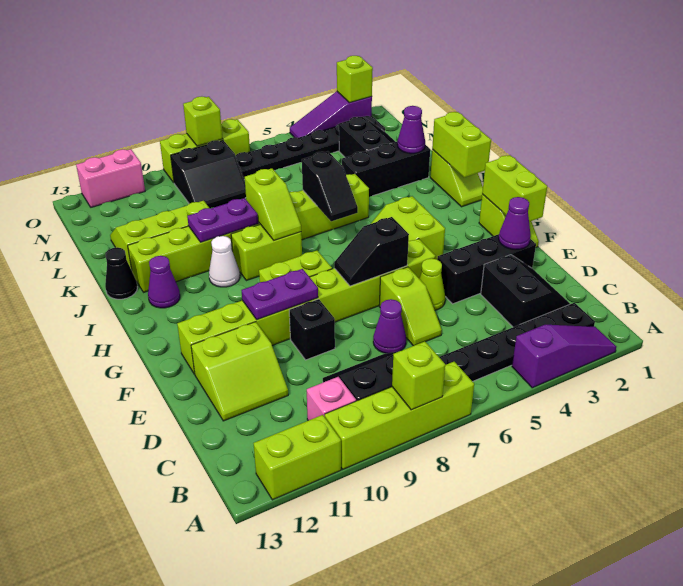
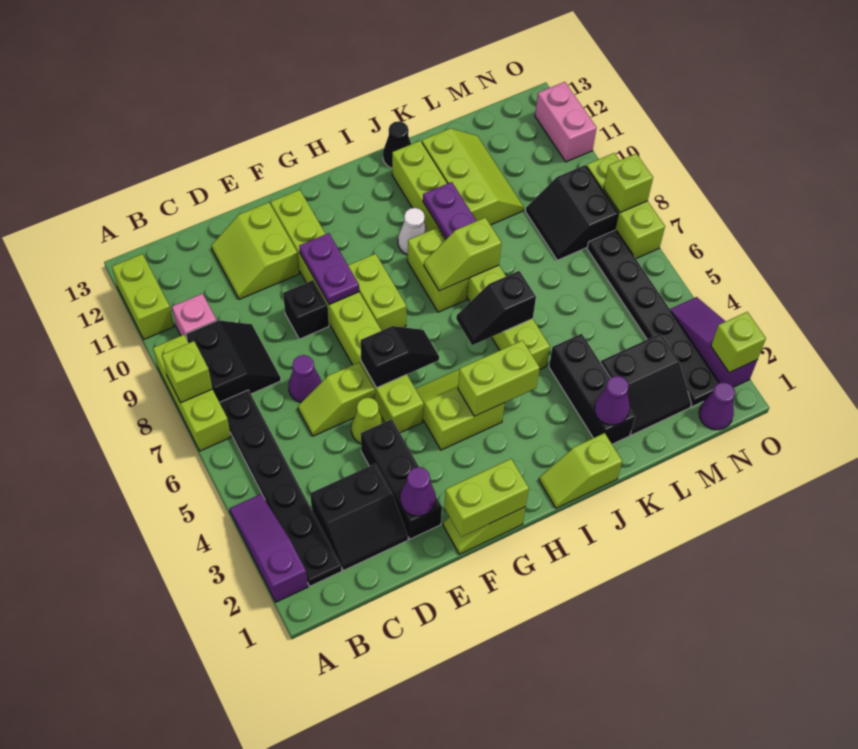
purple slope A2:A4 level 1 top 4 -> purple slope A2:A4 level 1 top 2
lime brick A7:A10 level 1 -> lime brick A7:A9 level 1
black slope F6:F7 level 2 top 6 -> black slope F6:G6 level 2 top F
lime brick I1:J1 level 2 -> lime brick H4:I4 level 2
purple cone I12 level 1 -> purple cone N1 level 1

